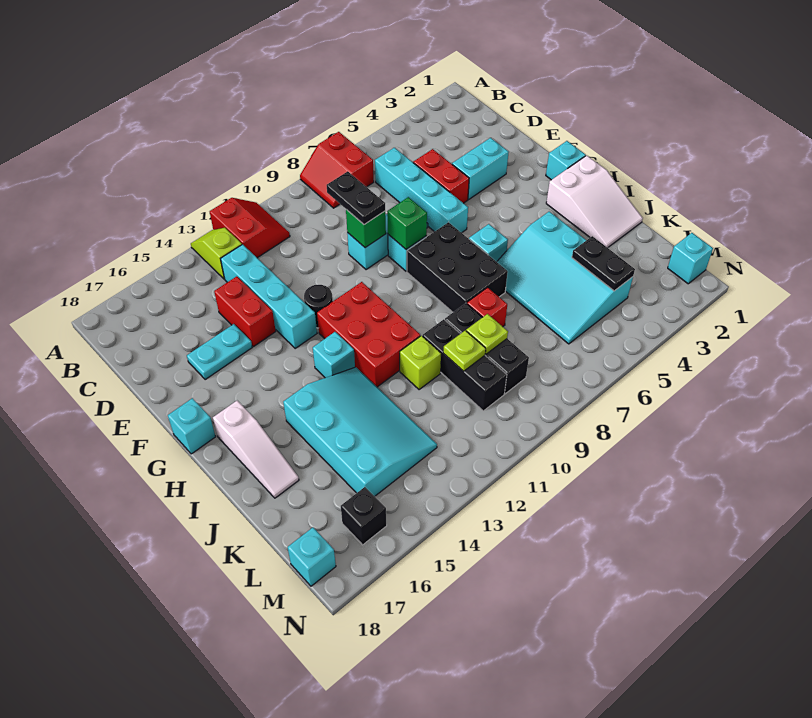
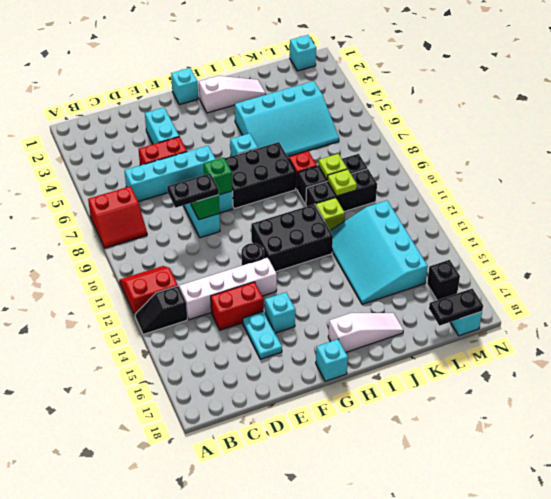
lime slope A13:B13 level 1 top B -> black slope A13:B13 level 1 top B
cyan brick C13:F13 level 1 -> white brick C13:F13 level 1
red brick G11:I12 level 1 -> black brick G11:I12 level 1
white slope H1:J2 level 1 top H -> white slope H2:J2 level 1 top H
cyan brick H13 level 1 -> cyan brick F15 level 1
cyan slope I13:L15 level 1 top 15 -> cyan slope J12:L15 level 1 top L
black plate K4:L4 level 2 -> black plate L18:M18 level 2

